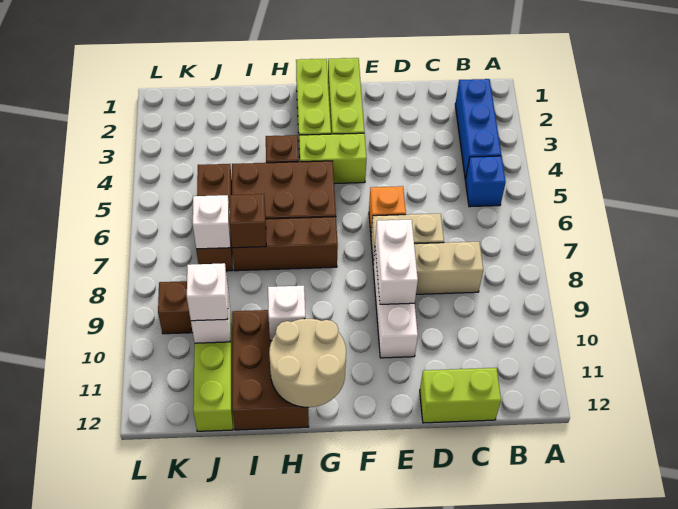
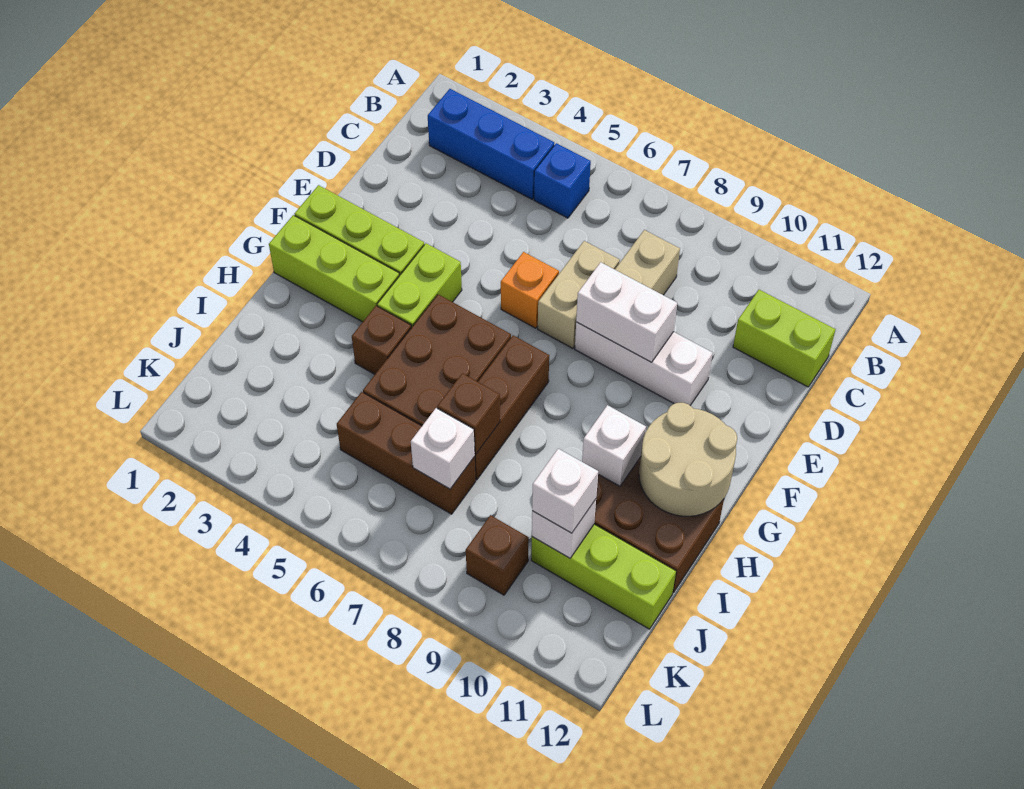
lime brick C12:D12 level 1 -> lime brick C11:C12 level 1

